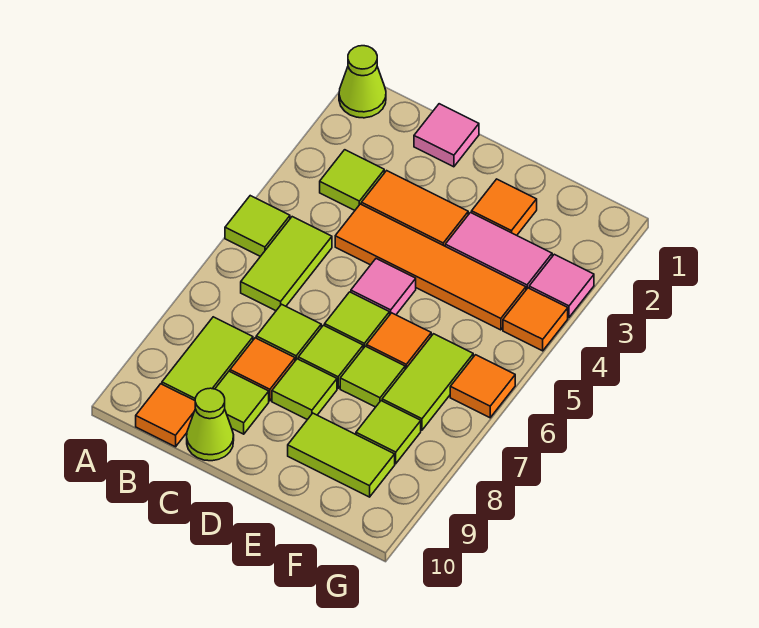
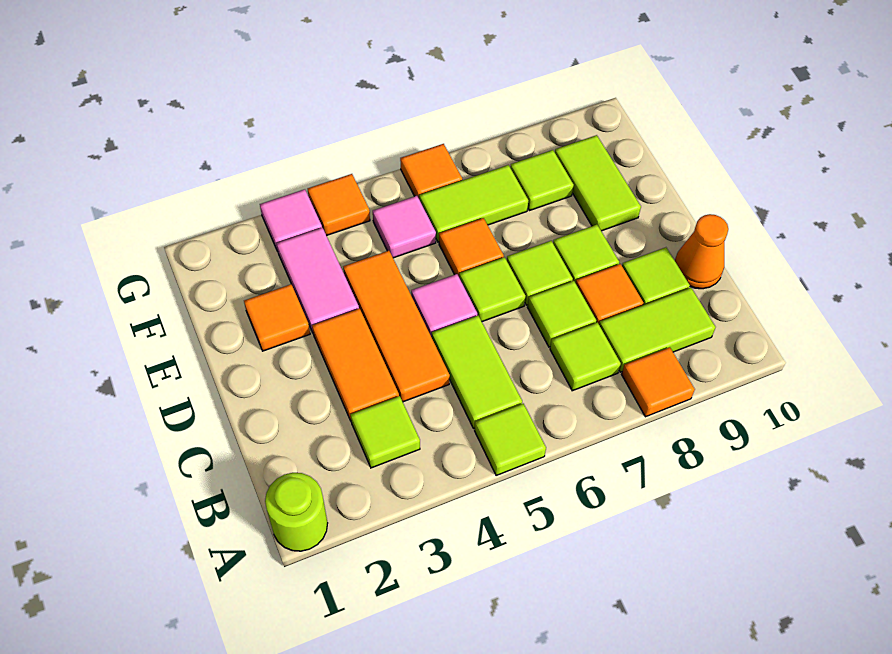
lime cone A1 level 1 -> lime round brick A1 level 1
lime tile B5:B6 level 1 -> lime tile B5:C5 level 1
orange tile B10 level 1 -> orange tile A8 level 1
pink tile C1 level 1 -> pink tile F5 level 1
orange tile C4:F4 level 1 -> orange tile C4:E4 level 1
lime cone C10 level 1 -> orange cone C10 level 1
lime tile E7 level 1 -> lime tile B7 level 1

